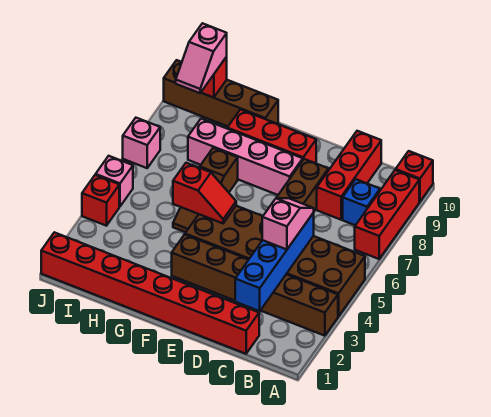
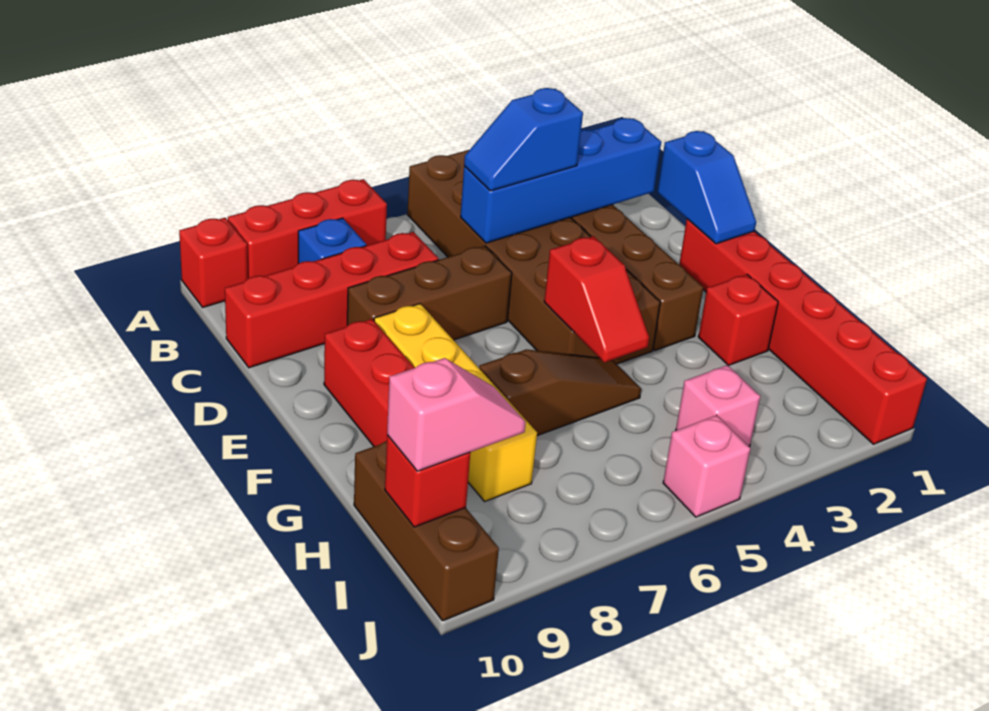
red brick C1:J1 level 1 -> red brick E1:J1 level 1
pink slope C4:C5 level 3 top 4 -> blue slope C4:C5 level 3 top 4
red brick C8:C10 level 1 -> red brick C7:C10 level 1
none -> blue slope D1:E1 level 2 top D
pink brick E8:H8 level 1 -> yellow brick E8:H8 level 1
red slope F5:G5 level 2 top G -> red slope F5:G5 level 2 top F
brown brick G10:J10 level 1 -> brown brick H10:J10 level 1
red brick J4 level 1 -> red brick G2 level 1
pink brick J7 level 1 -> pink brick I4 level 1

